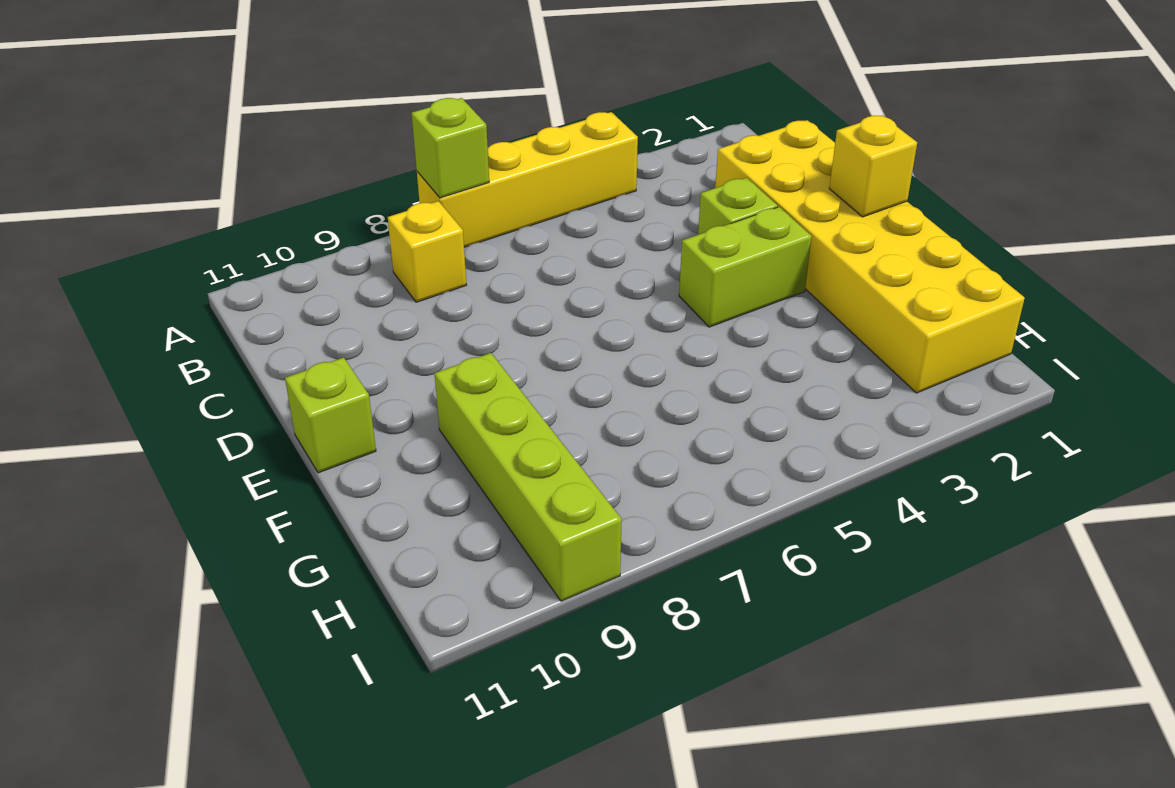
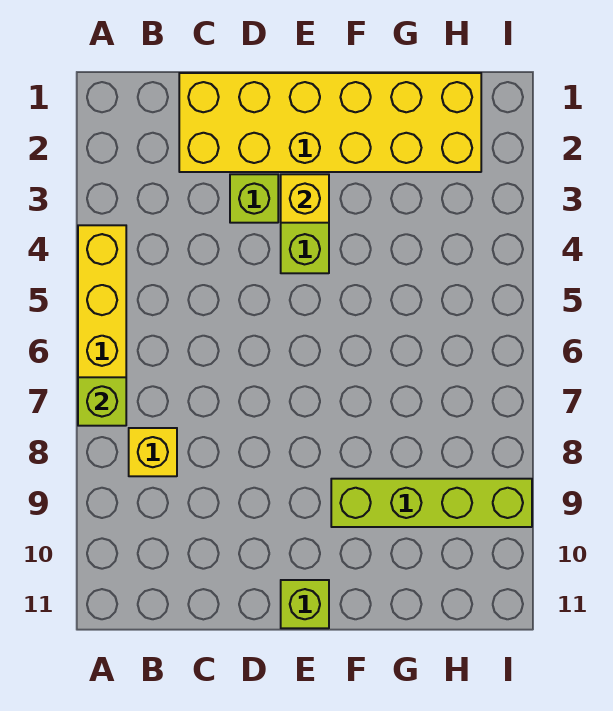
yellow brick E1 level 2 -> yellow brick E3 level 2

